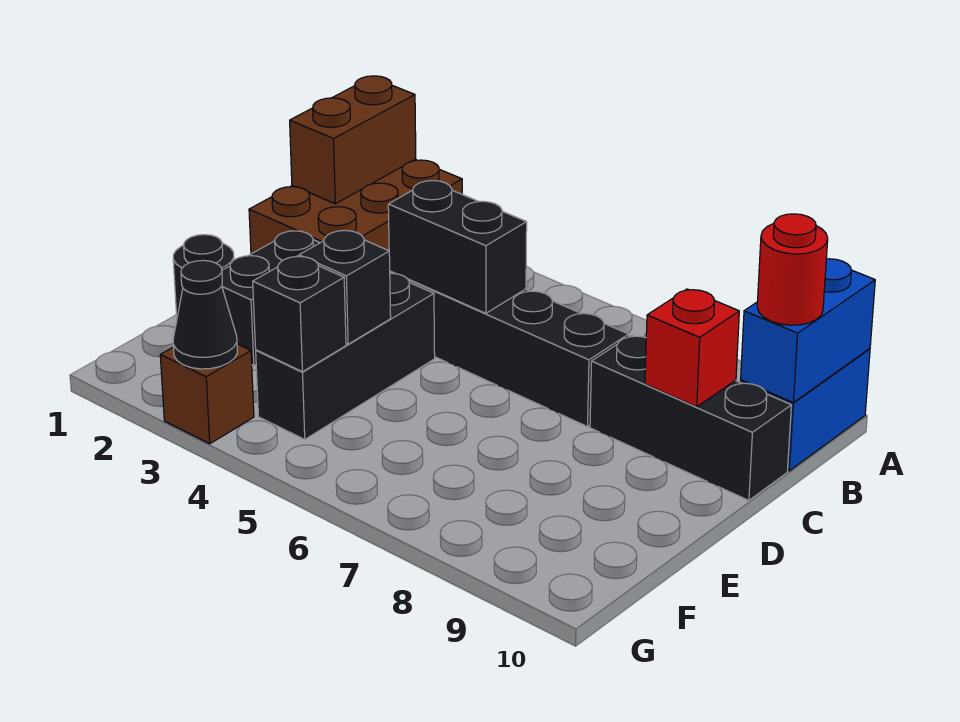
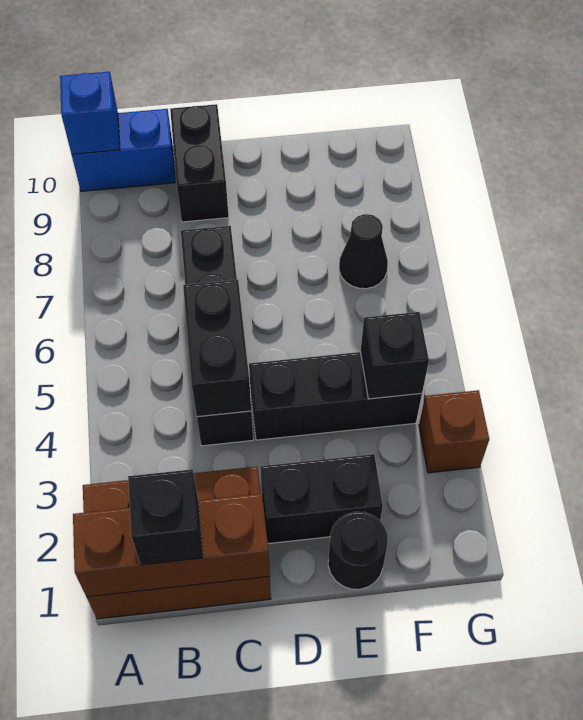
brown brick A1:B1 level 2 -> brown brick A1:C1 level 2
blue brick A10:B10 level 2 -> blue brick A10 level 2
red round brick B10 level 3 -> none
black brick C8:C10 level 1 -> black brick C9:C10 level 1
red brick C9 level 2 -> none
black brick E4 level 2 -> black brick B1 level 3
black cone G3 level 2 -> black cone F7 level 1

